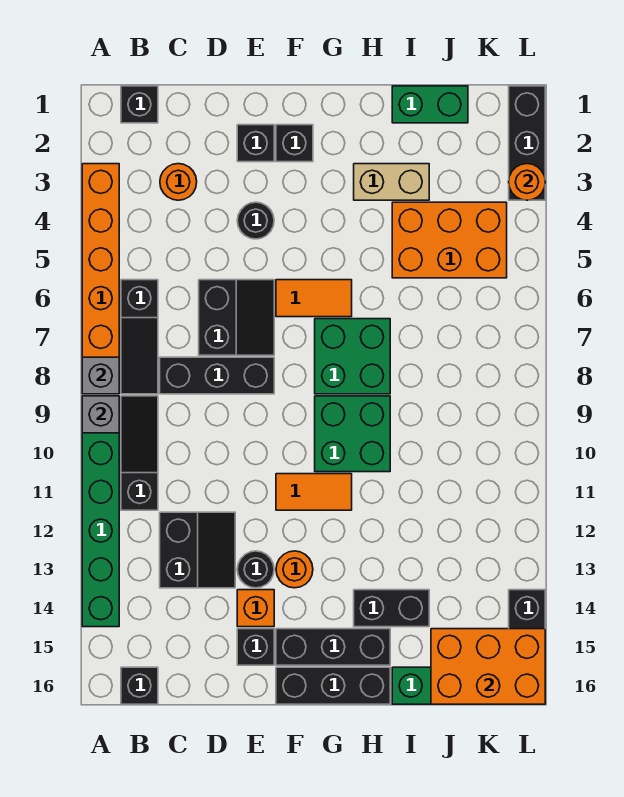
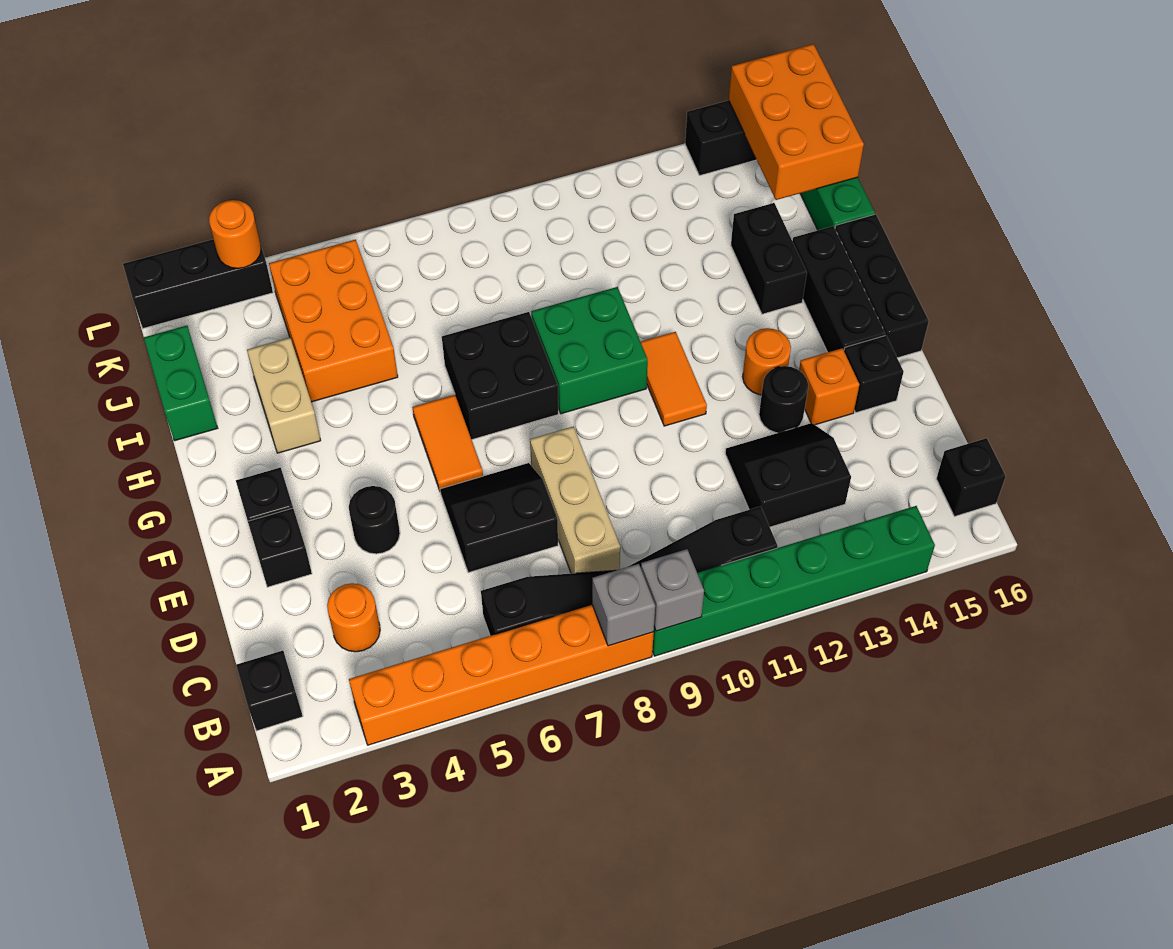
black brick C8:E8 level 1 -> tan brick C8:E8 level 1
green brick G7:H8 level 1 -> black brick G7:H8 level 1

